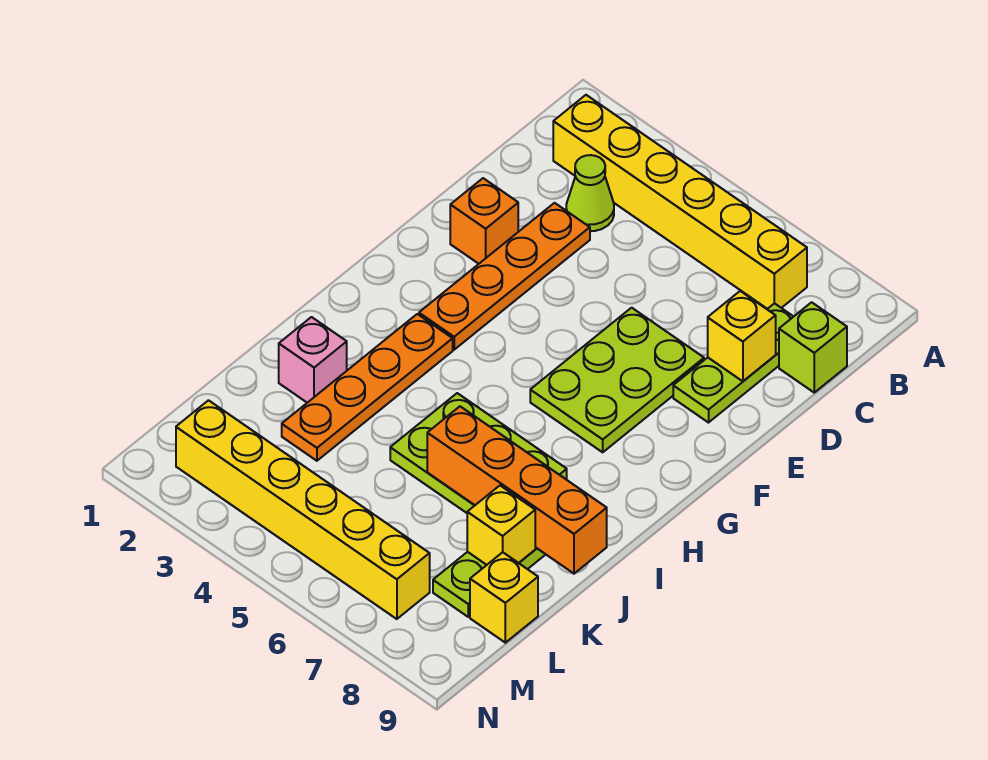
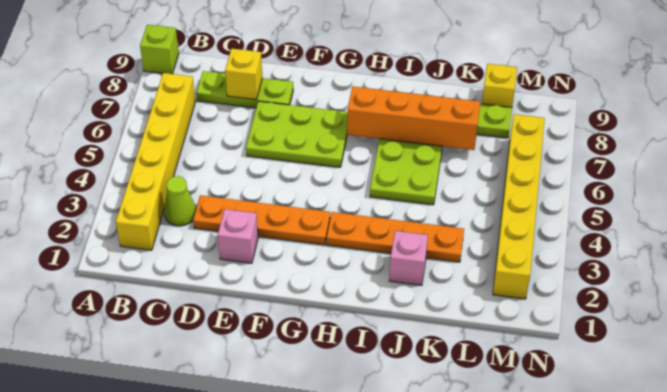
lime brick C9 level 1 -> lime brick A9 level 1
orange brick E2 level 1 -> pink brick E2 level 1
orange brick J6:J9 level 2 -> orange brick H7:K7 level 2
yellow brick K8 level 2 -> none

